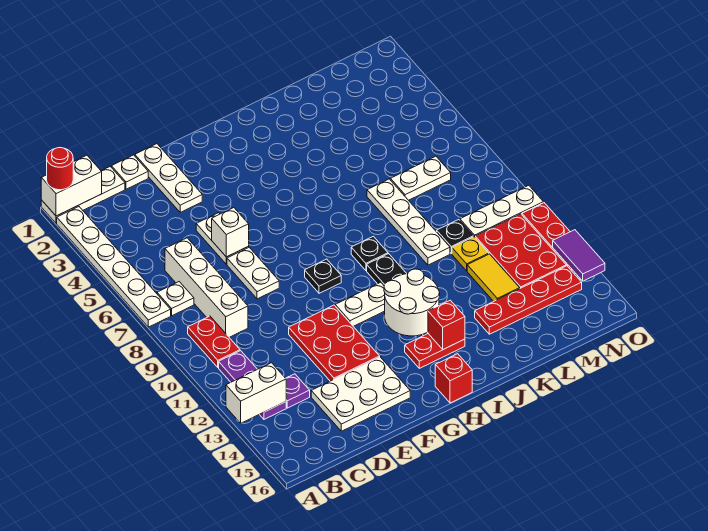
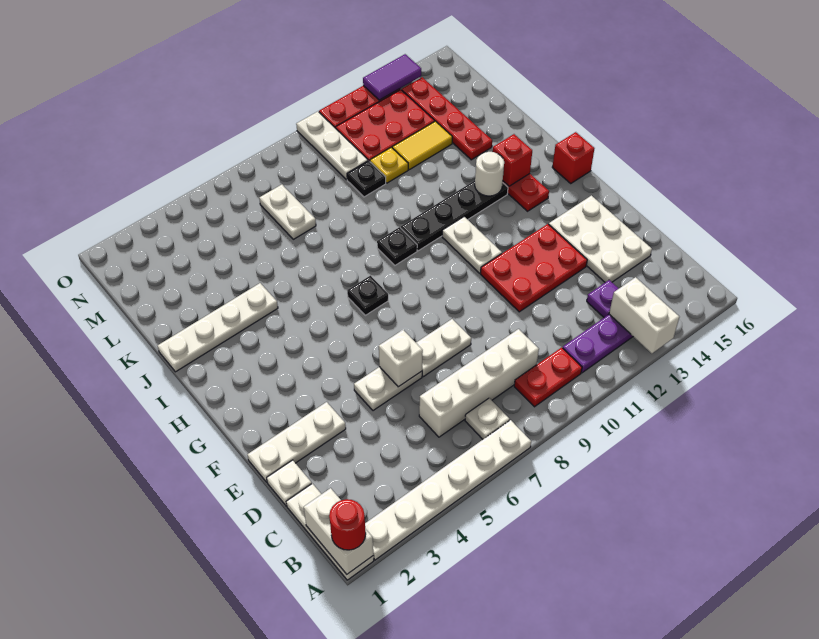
black plate G9 level 1 -> black plate H7 level 1
white round brick H12:I13 level 2 -> white round brick I13 level 2
white plate K7:K10 level 1 -> white plate J1:J4 level 1

